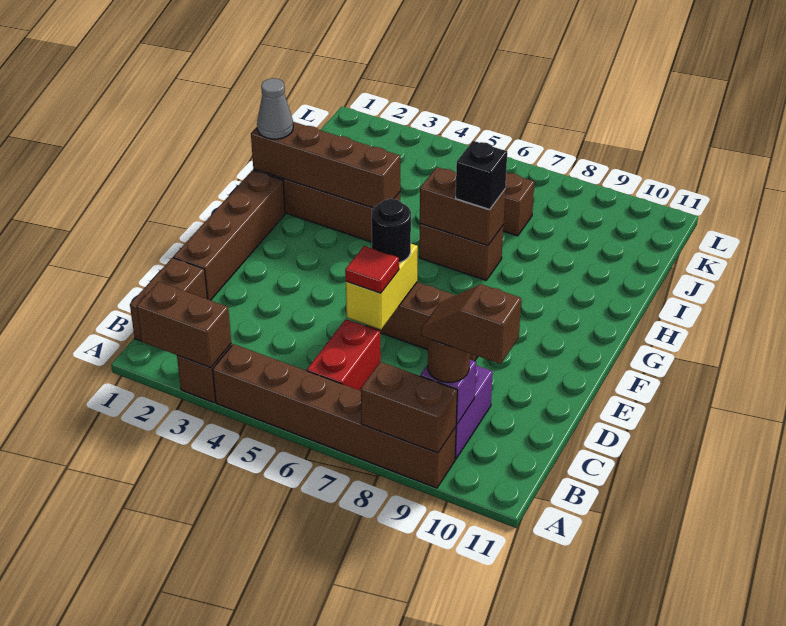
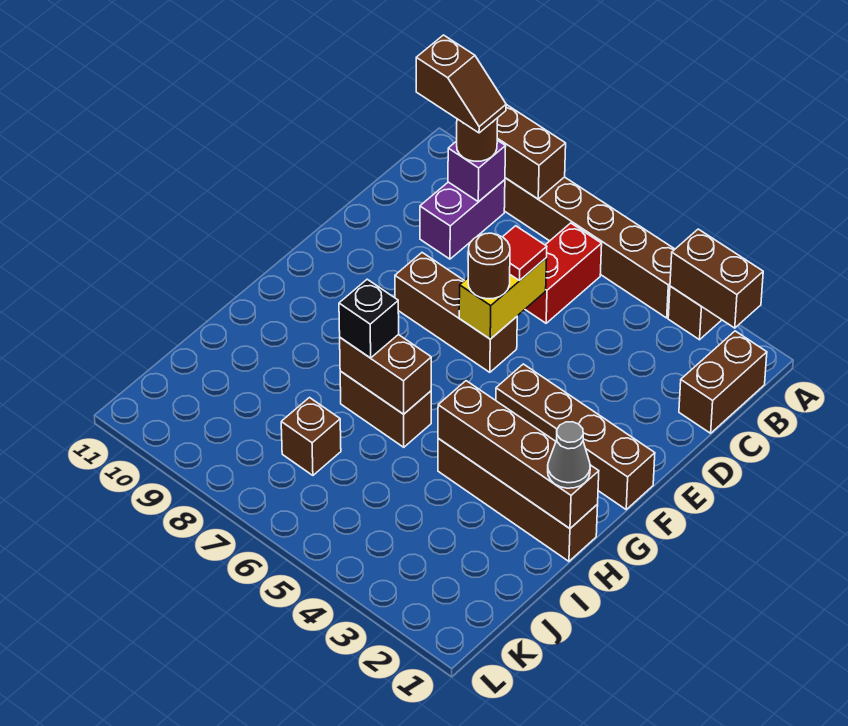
brown brick D1:G1 level 1 -> brown brick F1:F4 level 1
black round brick E6 level 3 -> brown round brick E6 level 3

